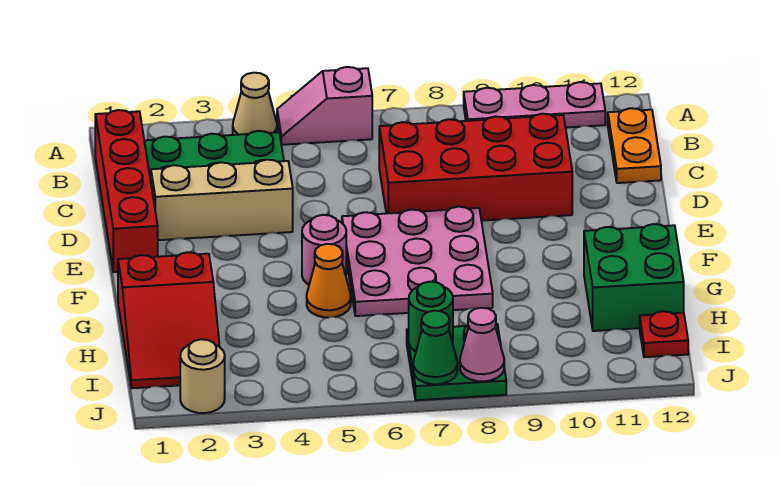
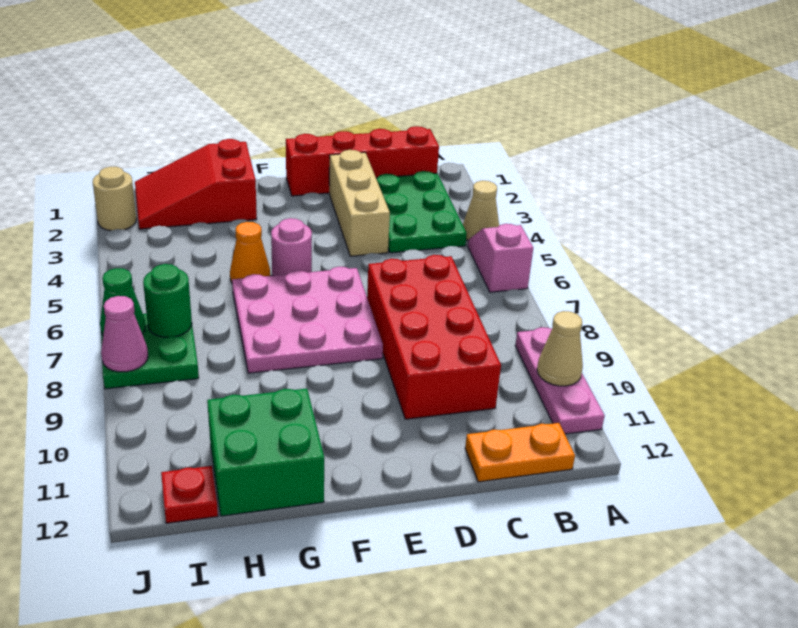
none -> tan cone A10 level 2

